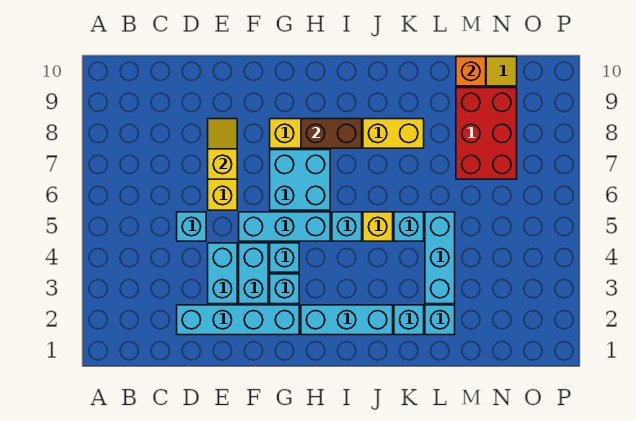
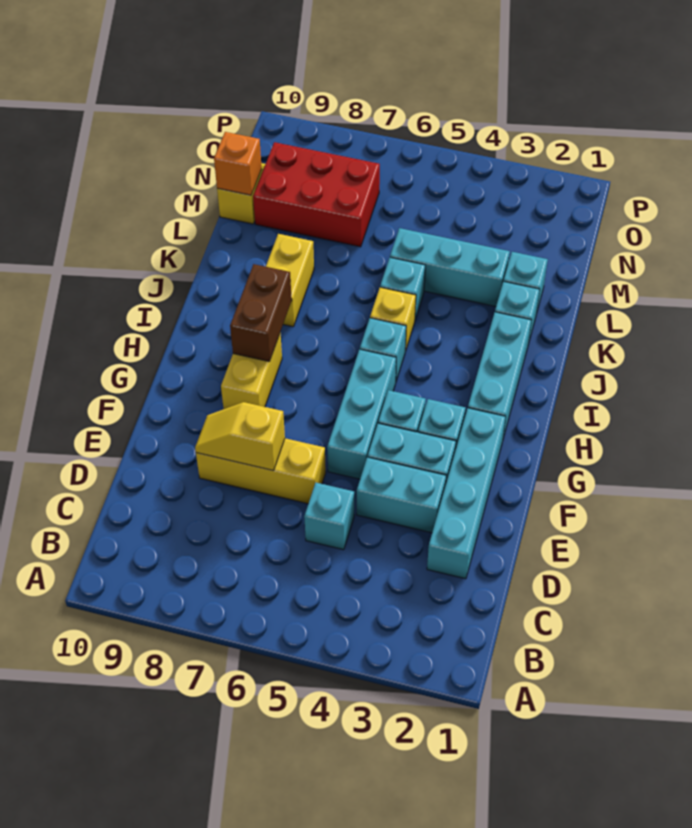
cyan brick G6:H7 level 1 -> none

